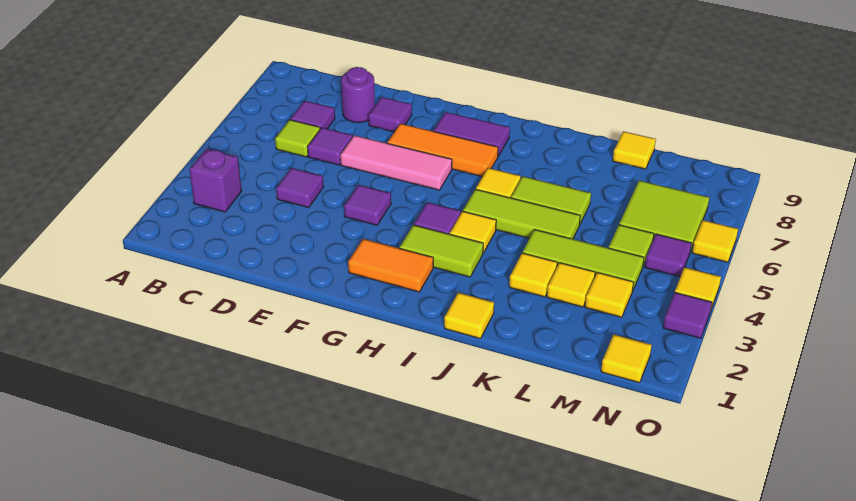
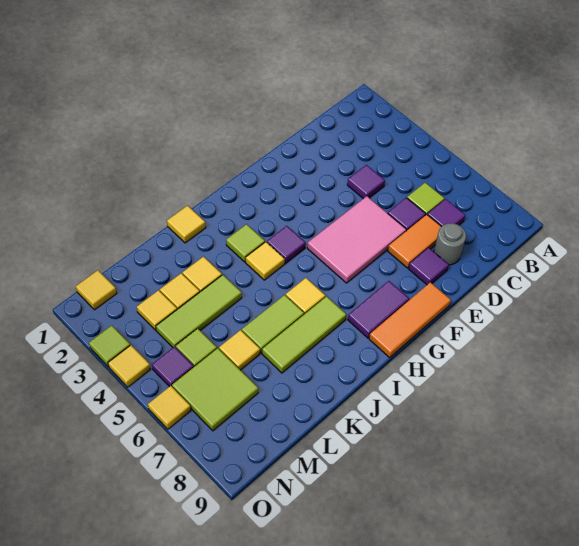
purple brick B3 level 1 -> none
purple round brick D8 level 1 -> grey round brick D8 level 1
pink tile E6:G6 level 1 -> pink tile E5:G6 level 1
purple tile F4 level 1 -> none
orange tile F7:H7 level 1 -> orange tile F9:H9 level 1
orange tile G2:H2 level 1 -> orange tile D7:E7 level 1
lime tile H3:I3 level 1 -> lime tile I3 level 1
lime tile I5:K5 level 1 -> lime tile I7:K7 level 1
yellow tile L9 level 1 -> yellow tile L6 level 1
purple tile O3 level 1 -> lime tile O3 level 1

